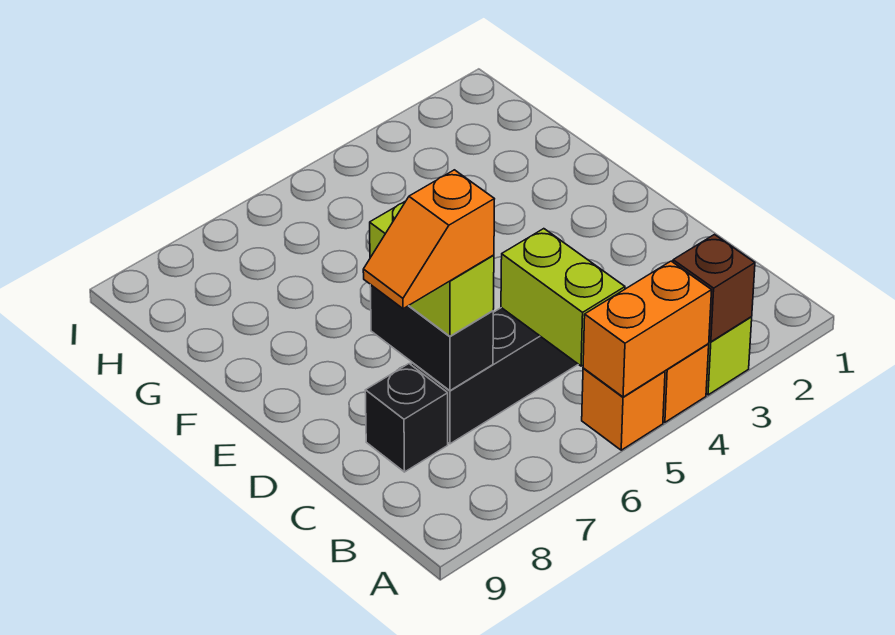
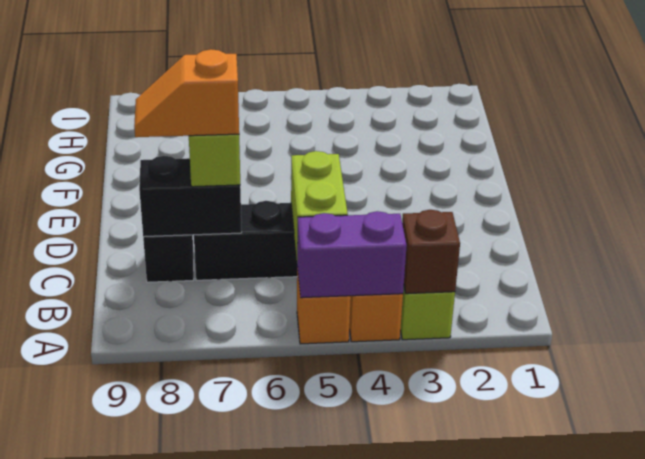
orange brick A4:A5 level 2 -> purple brick A4:A5 level 2
black brick C7:D7 level 2 -> black brick C7:C8 level 2

